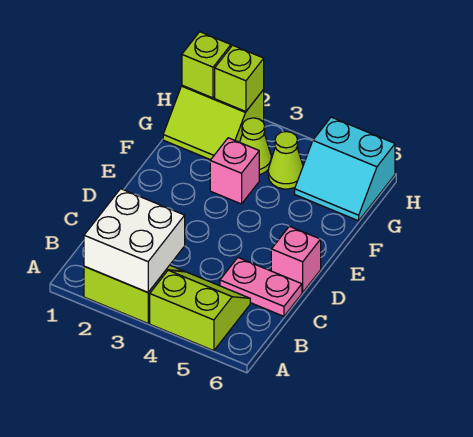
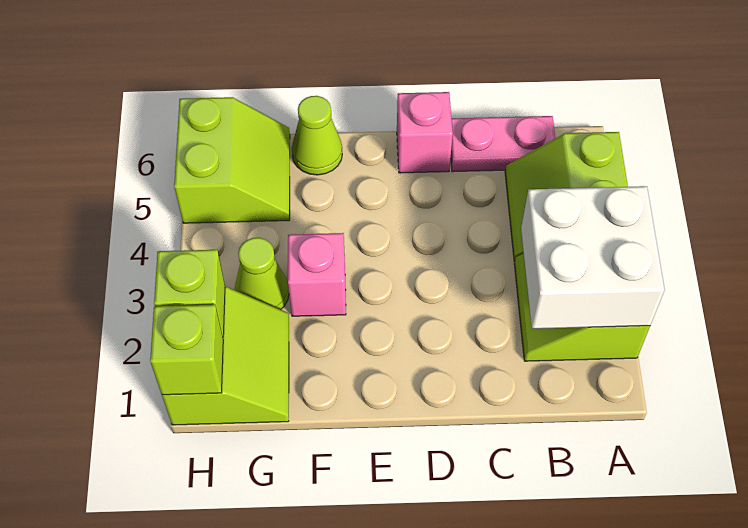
pink plate C5:C6 level 1 -> pink plate B6:C6 level 1
lime cone G4 level 1 -> lime cone F6 level 1
cyan slope G5:H6 level 1 top H -> lime slope G5:H6 level 1 top H

